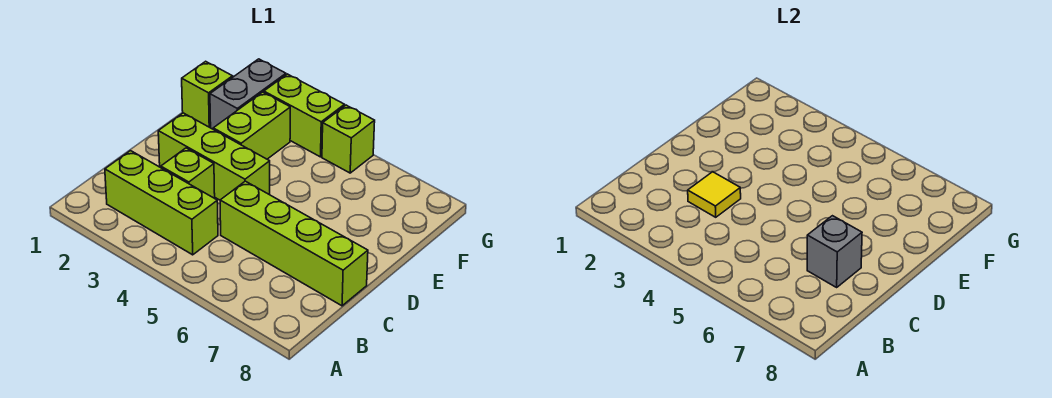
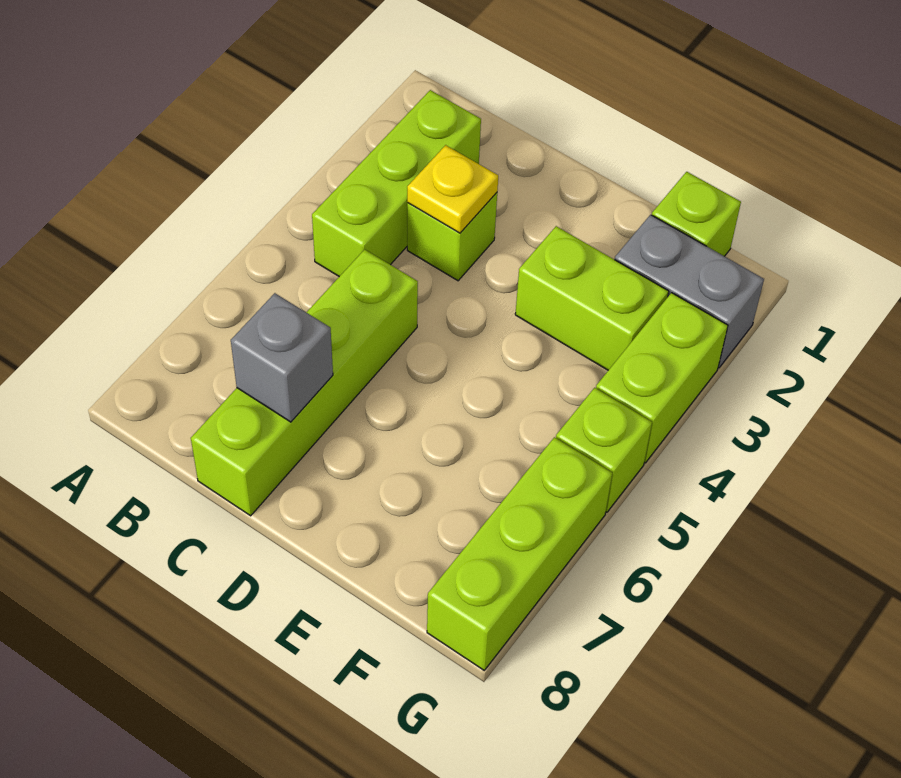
yellow tile C3 level 2 -> yellow plate C3 level 2
lime brick D2:D4 level 1 -> lime brick G6:G8 level 1

